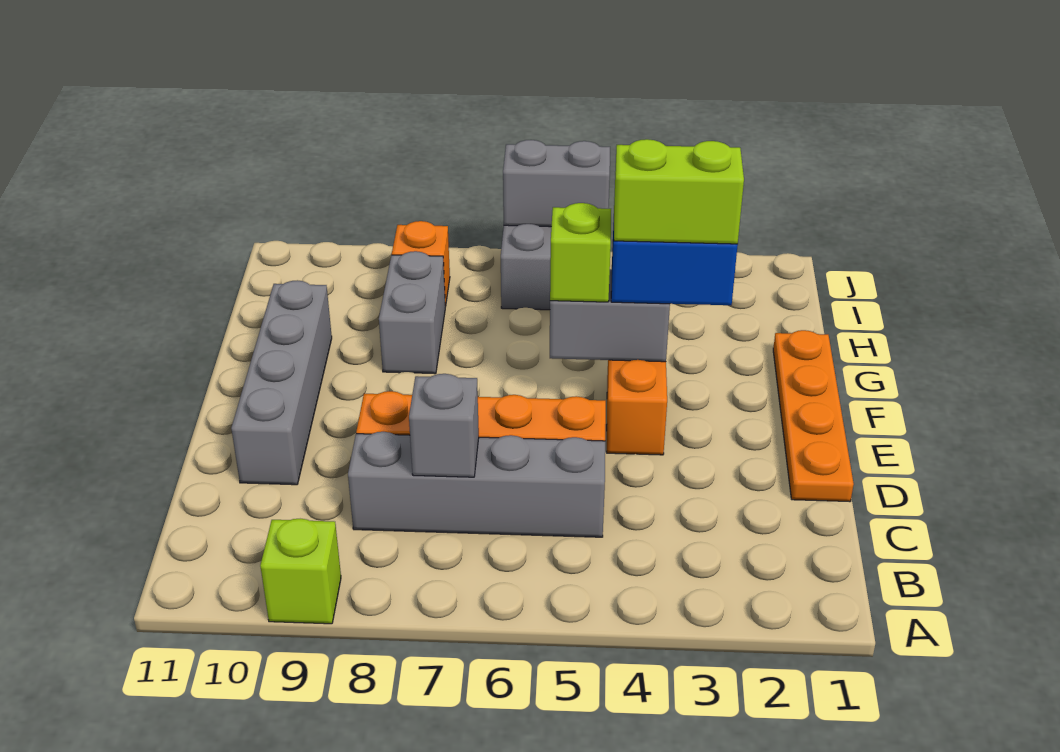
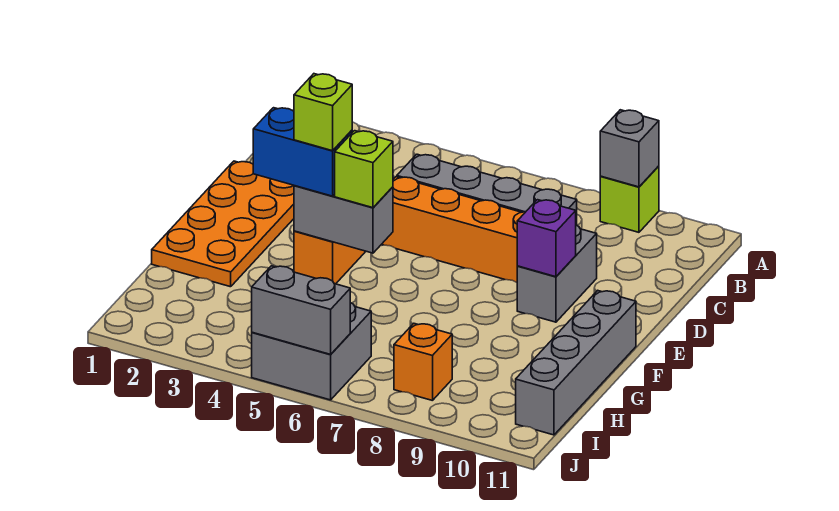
grey brick C7 level 2 -> grey brick A9 level 2
orange plate D1:G1 level 1 -> orange plate D1:G2 level 1
grey brick D10:G10 level 1 -> grey brick F11:I11 level 1
none -> purple brick E9 level 2
lime brick F3:F4 level 4 -> lime brick F4 level 4
grey brick G8:H8 level 1 -> grey brick D9:E9 level 1

